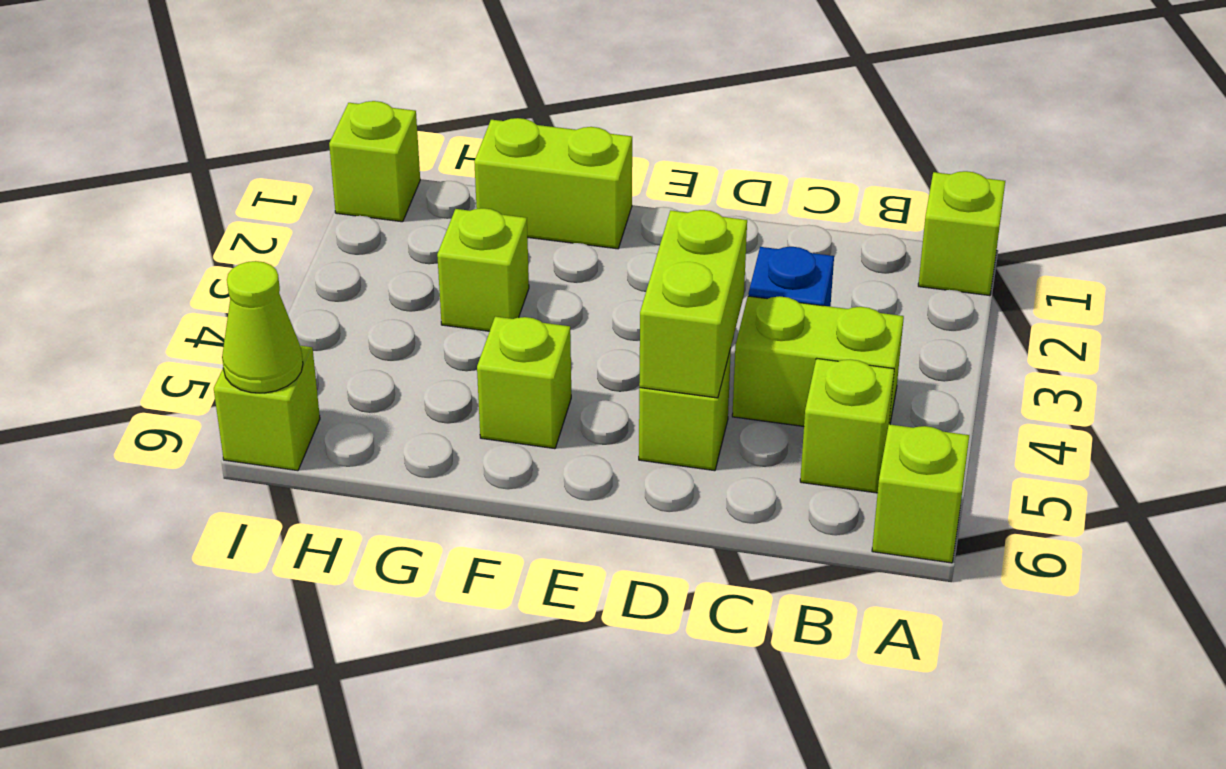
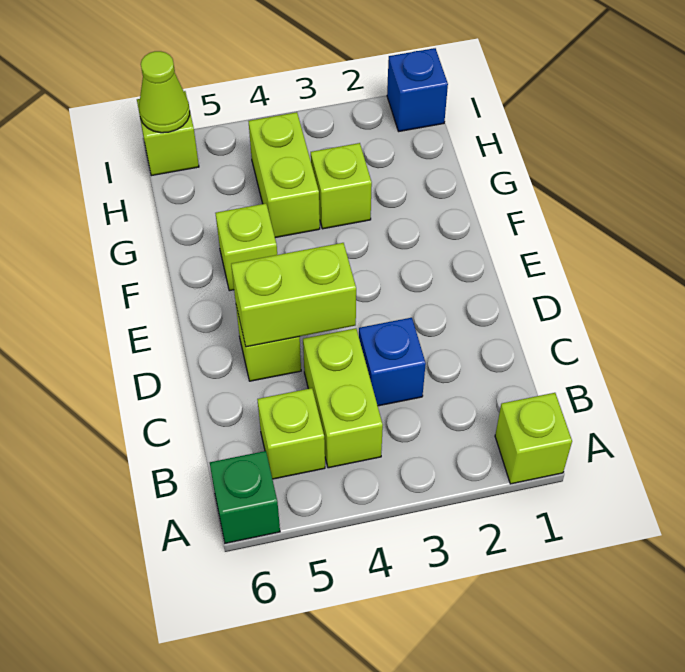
lime brick A6 level 1 -> green brick A6 level 1
lime brick F1:G1 level 1 -> lime brick G4:H4 level 1
lime brick I1 level 1 -> blue brick I1 level 1

